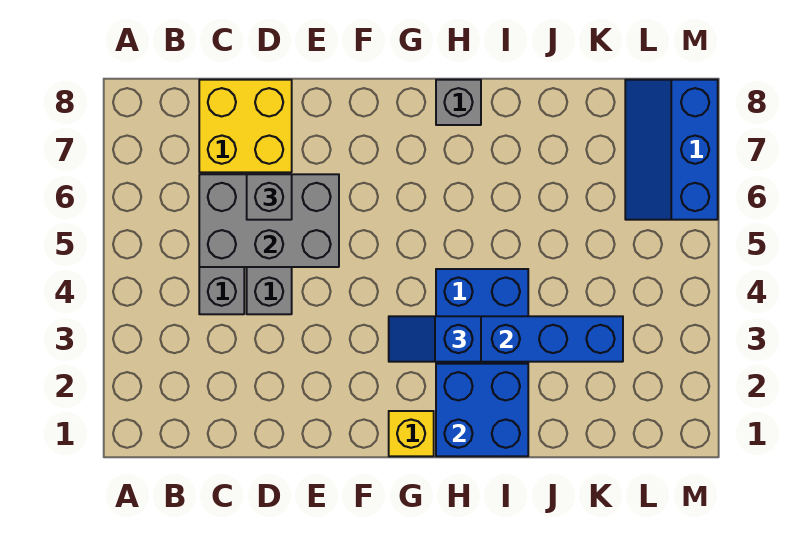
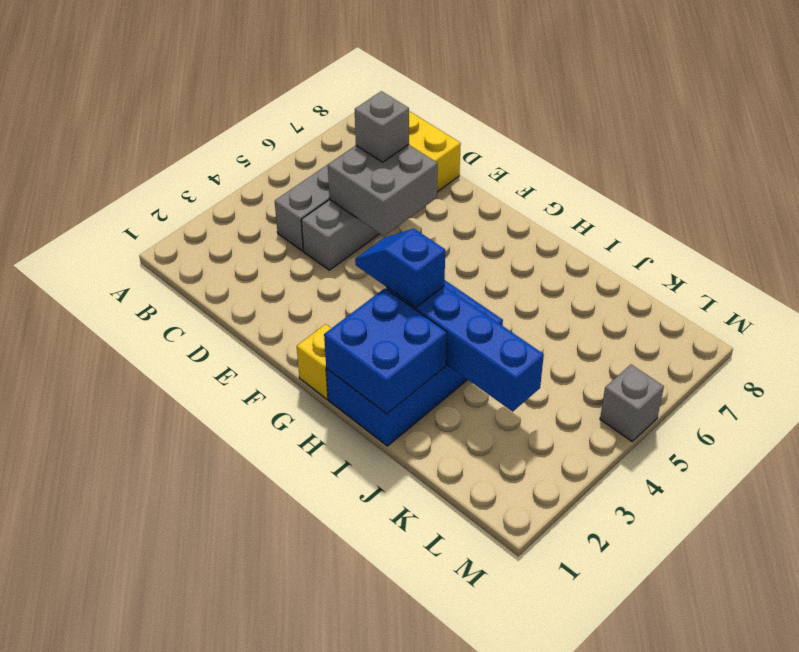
grey brick C5:E6 level 2 -> grey brick D5:E6 level 2
grey brick H8 level 1 -> grey brick M5 level 1
blue slope L6:M8 level 1 top M -> none

